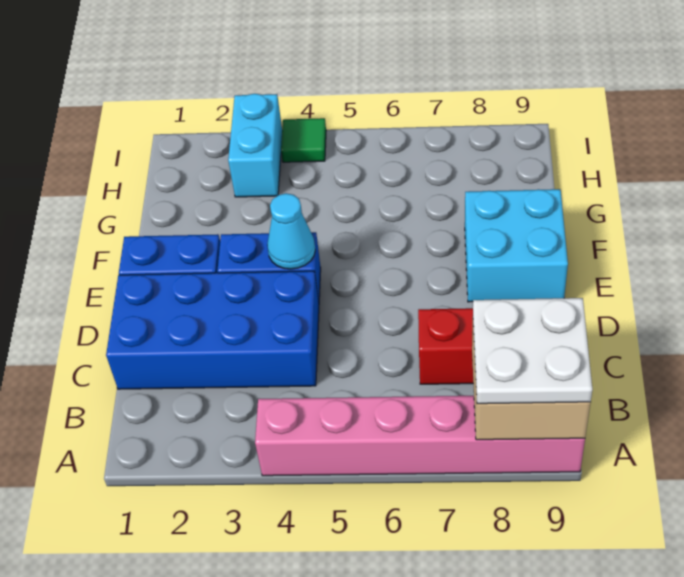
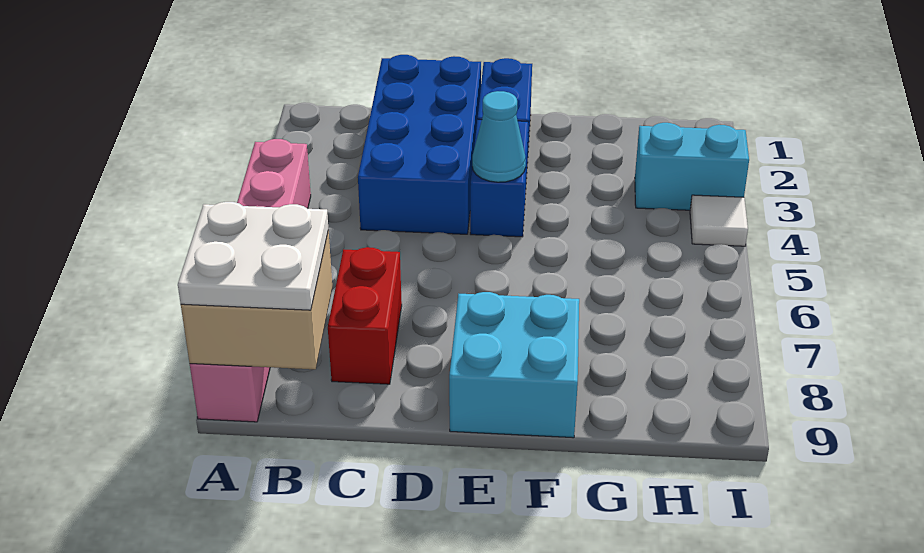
green tile I4 level 1 -> white tile I4 level 1

